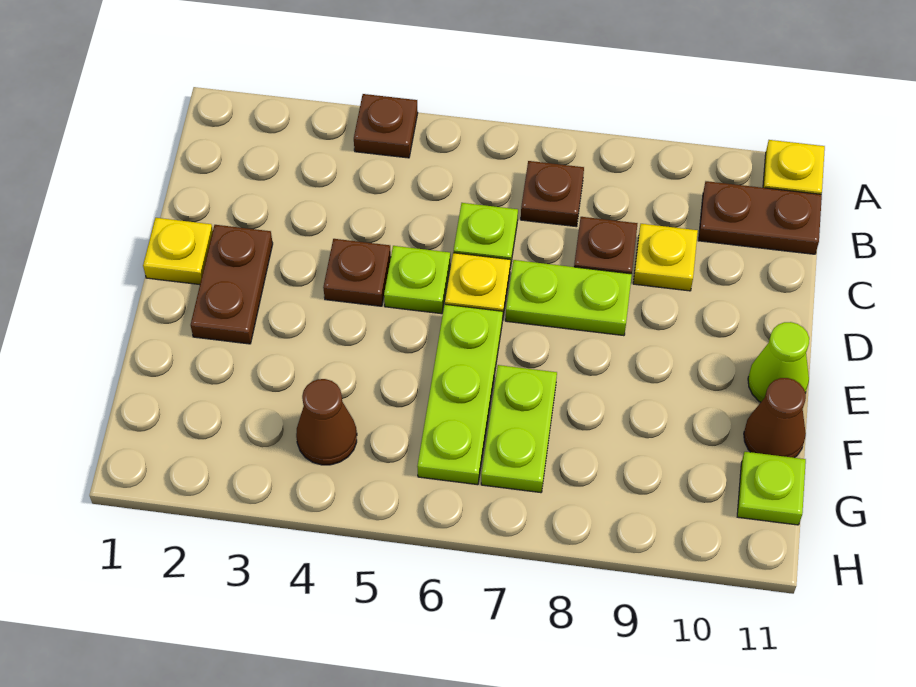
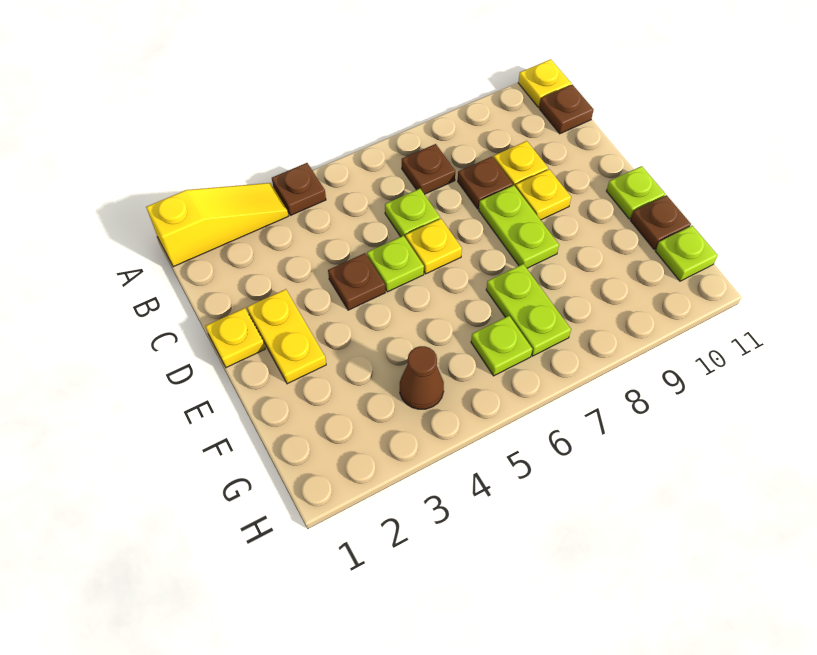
none -> yellow slope A1:A3 level 1 top 1
brown plate B10:B11 level 1 -> brown plate B11 level 1
brown plate D2:E2 level 1 -> yellow plate D2:E2 level 1
lime plate D7:D8 level 1 -> lime plate D8:E8 level 1
none -> yellow plate D9 level 1
lime plate E6:G6 level 1 -> lime plate G6 level 1
lime cone E11 level 1 -> lime plate E11 level 1
brown cone F11 level 1 -> brown plate F11 level 1

